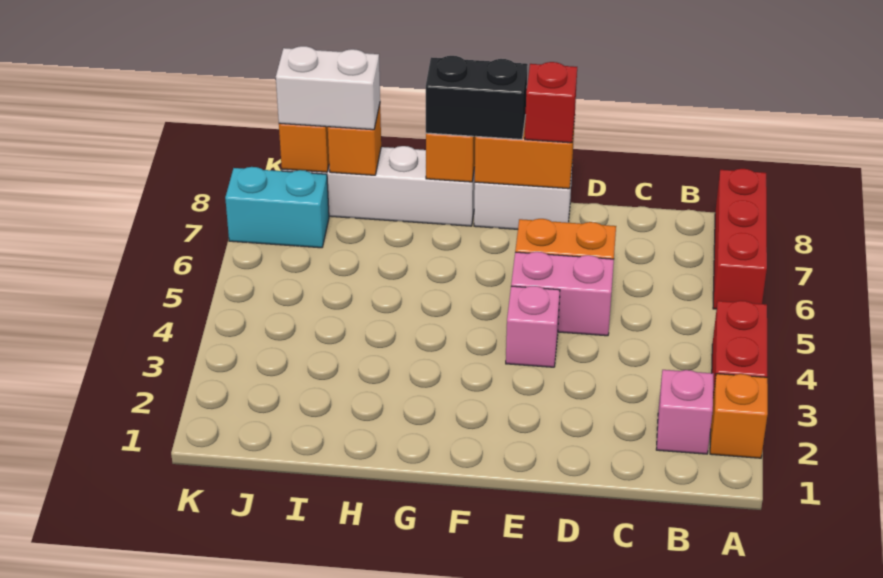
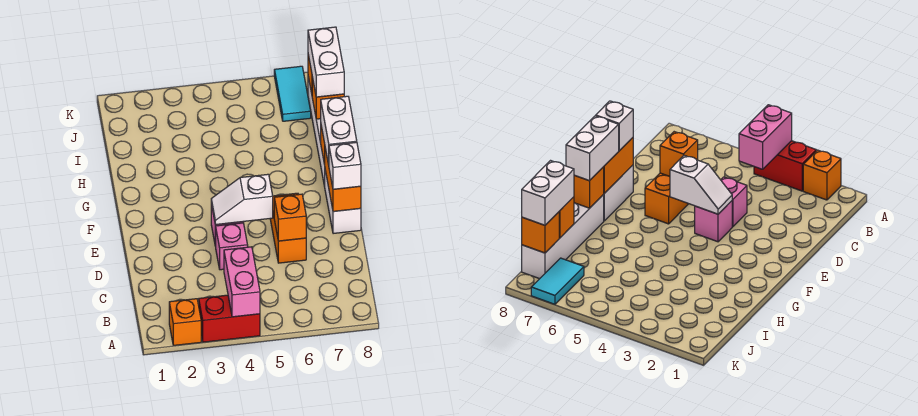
red brick A6:A8 level 1 -> none
pink brick B2 level 1 -> pink brick D4 level 1
pink brick D5:E5 level 1 -> pink brick A4:B4 level 2
none -> orange brick D6 level 2
none -> white slope E4:E5 level 2 top 5
red brick E8 level 3 -> white brick E8 level 3
black brick F8:G8 level 3 -> white brick F8:G8 level 3
cyan brick J7:K7 level 1 -> cyan tile J7:K7 level 1

